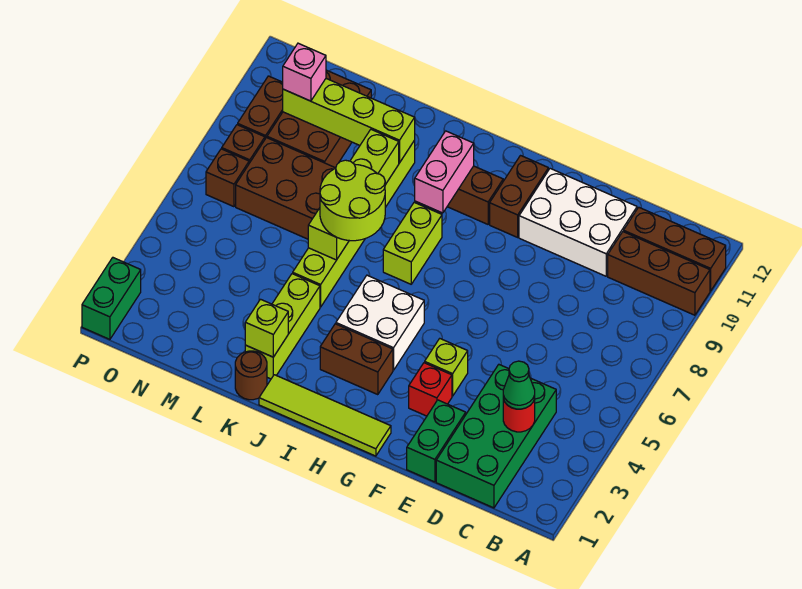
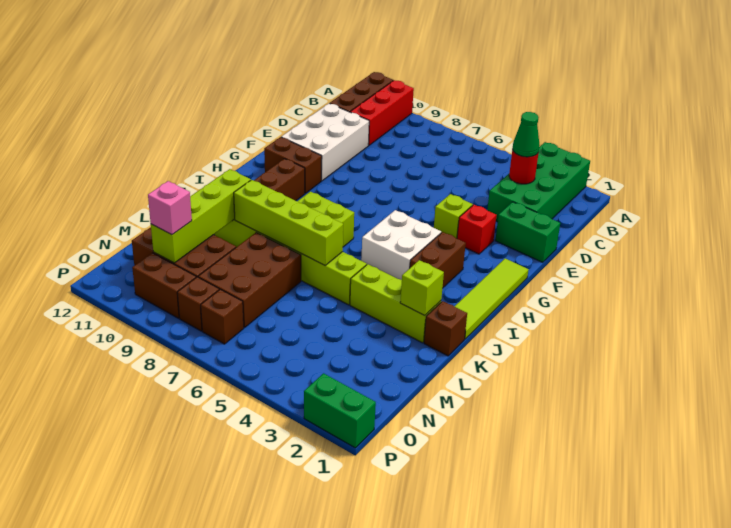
brown brick A10:C10 level 1 -> red brick A10:C10 level 1
green brick C1:D4 level 1 -> green brick A2:D3 level 1
pink brick I9:I10 level 2 -> none
lime round brick J6:K7 level 3 -> none
brown round brick K1 level 1 -> brown brick K1 level 1

